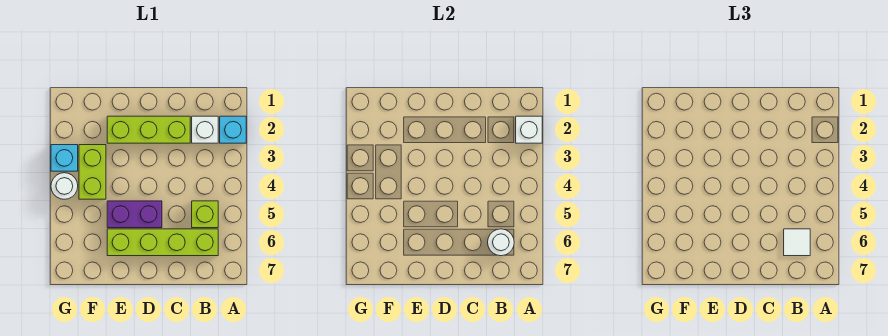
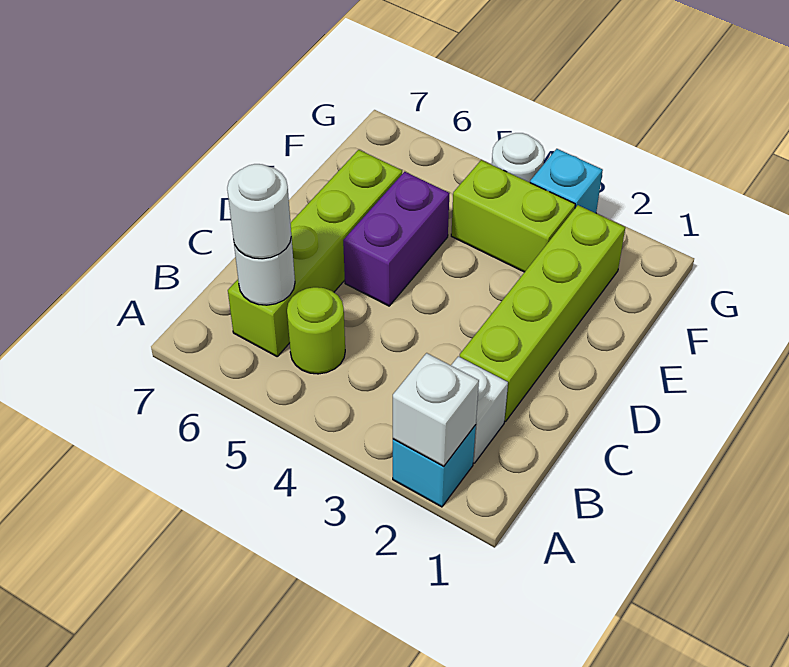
lime brick B5 level 1 -> lime round brick B5 level 1
white tile B6 level 3 -> white round brick B6 level 3
lime brick C2:E2 level 1 -> lime brick C2:F2 level 1

